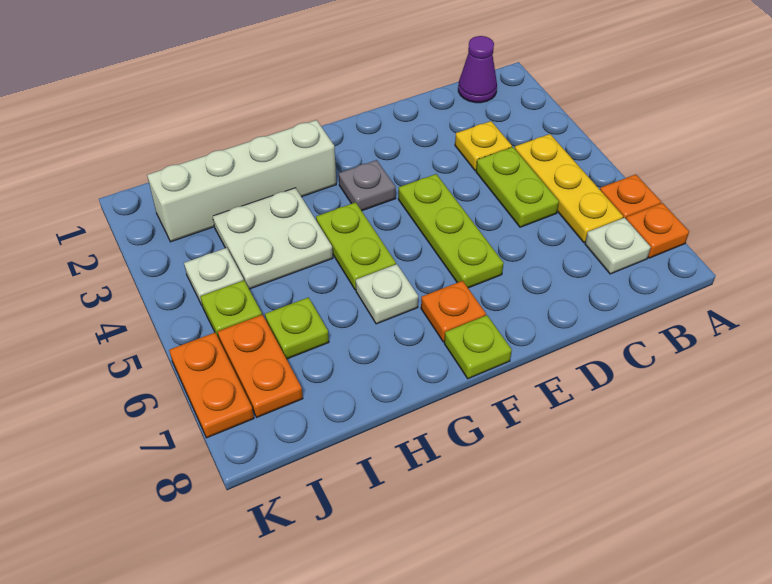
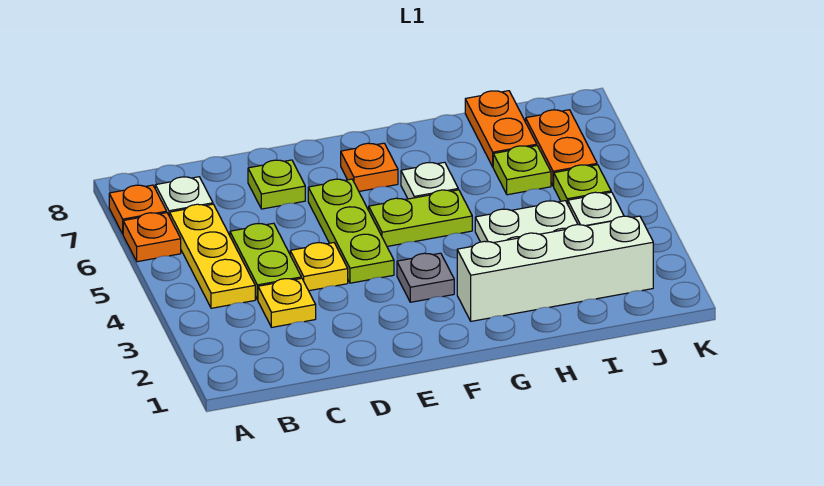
purple cone B1 level 1 -> none
none -> yellow plate D4 level 1
lime plate F8 level 1 -> lime plate D7 level 1
lime plate G4:G5 level 1 -> lime plate F5:G5 level 1
orange plate K6:K7 level 1 -> orange plate I7:I8 level 1

